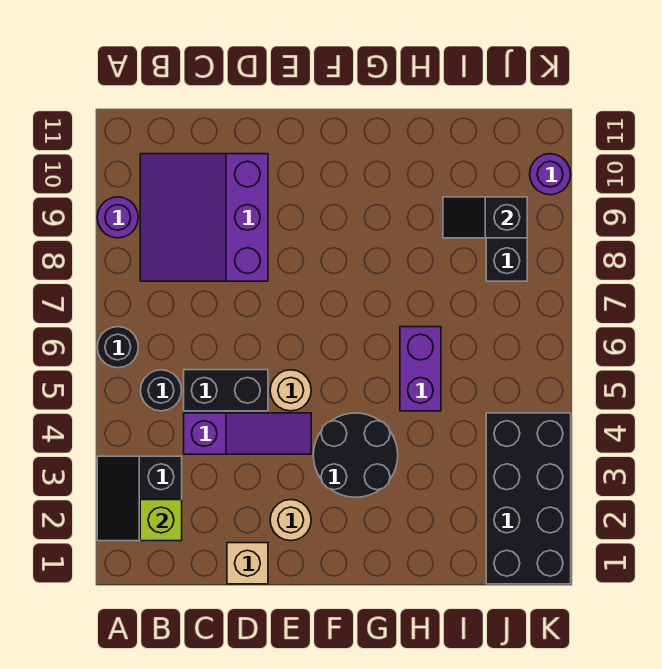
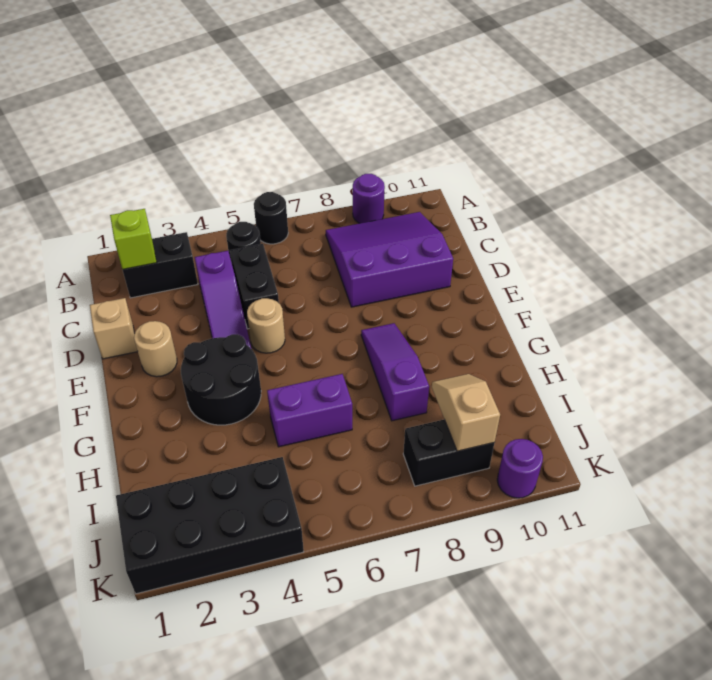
none -> purple slope F8:H8 level 1 top H
black slope I9:J9 level 2 top J -> tan slope I9:J9 level 2 top J

